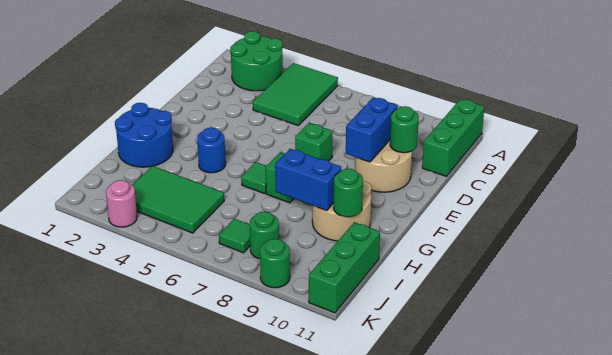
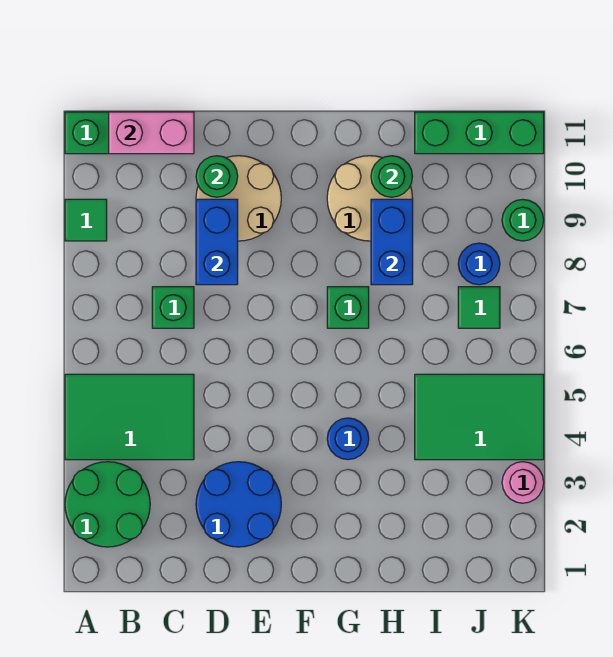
none -> pink brick B11:C11 level 2
blue brick D9:E9 level 2 -> blue brick D8:D9 level 2
green brick E7 level 1 -> green brick C7 level 1
blue round brick G1:H2 level 1 -> blue round brick D2:E3 level 1
green tile G6 level 1 -> green tile A9 level 1
green tile I3:J5 level 1 -> green tile I4:K5 level 1
green round brick J8 level 1 -> blue round brick J8 level 1

